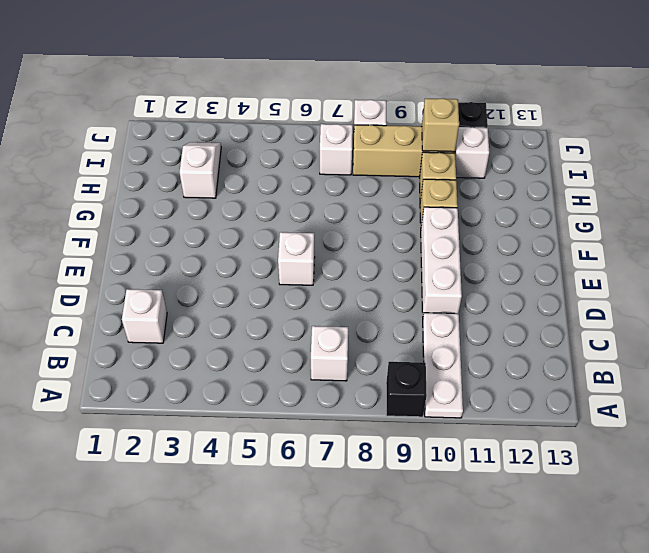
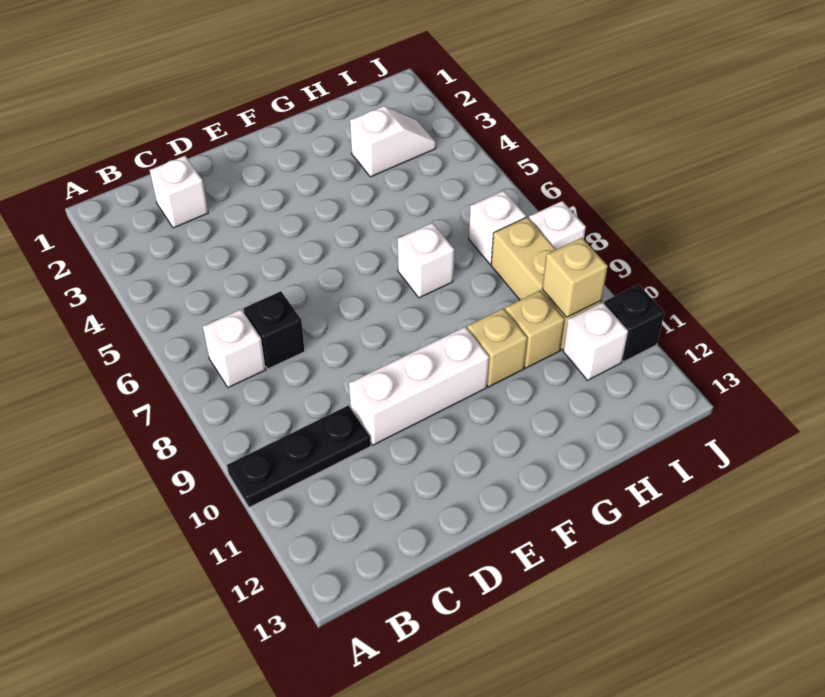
black brick A9 level 1 -> black brick C7 level 1
white plate A10:C10 level 1 -> black plate A10:C10 level 1
white brick E6 level 1 -> white brick G7 level 1

